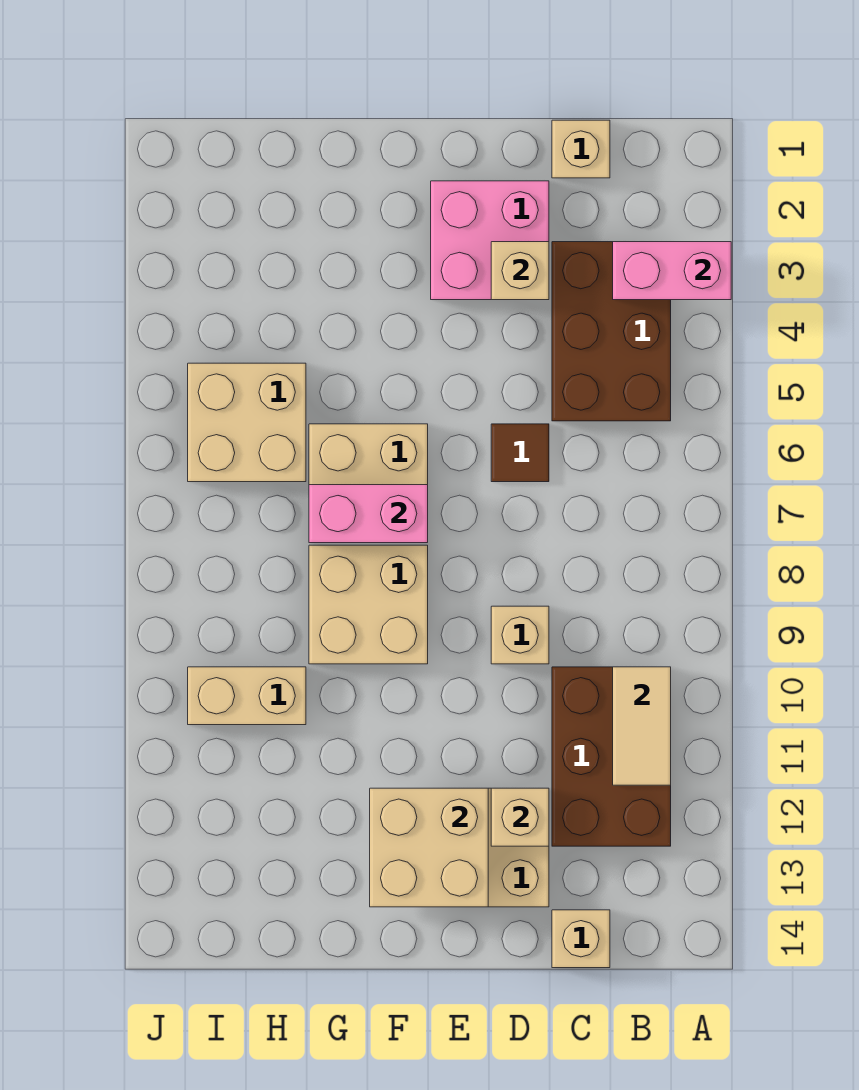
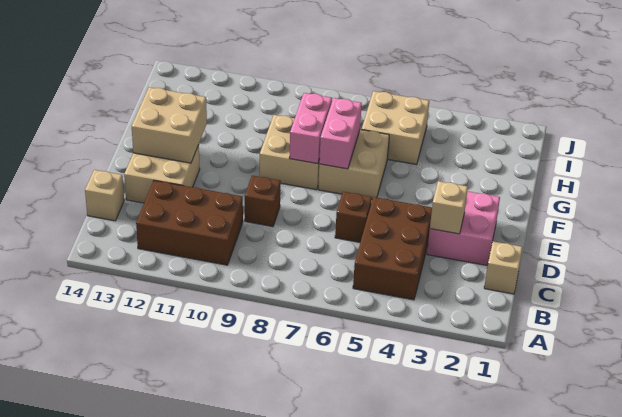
pink brick A3:B3 level 2 -> pink brick F8:G8 level 2
brown brick B3:C5 level 1 -> brown brick B4:D5 level 1
tan tile B10:B11 level 2 -> none
brown tile D6 level 1 -> brown brick D6 level 1
tan brick D9 level 1 -> brown brick D9 level 1
tan brick D12 level 2 -> none
tan brick H10:I10 level 1 -> none

